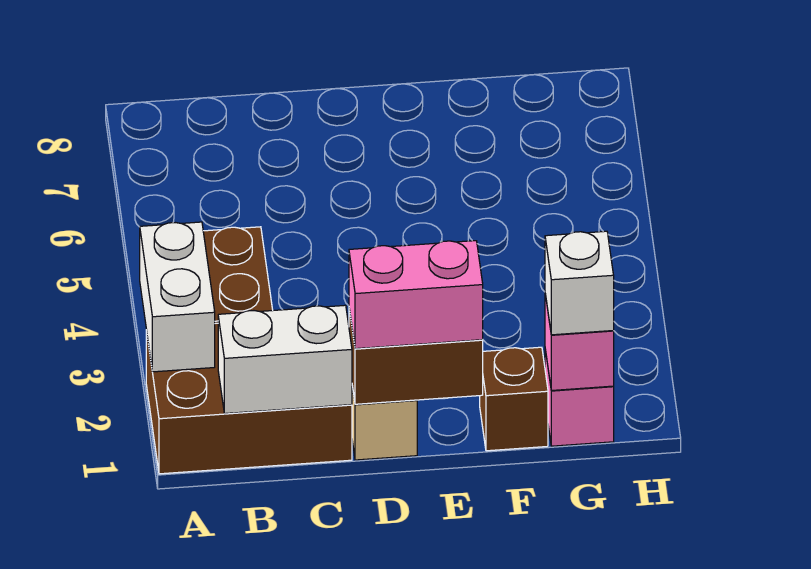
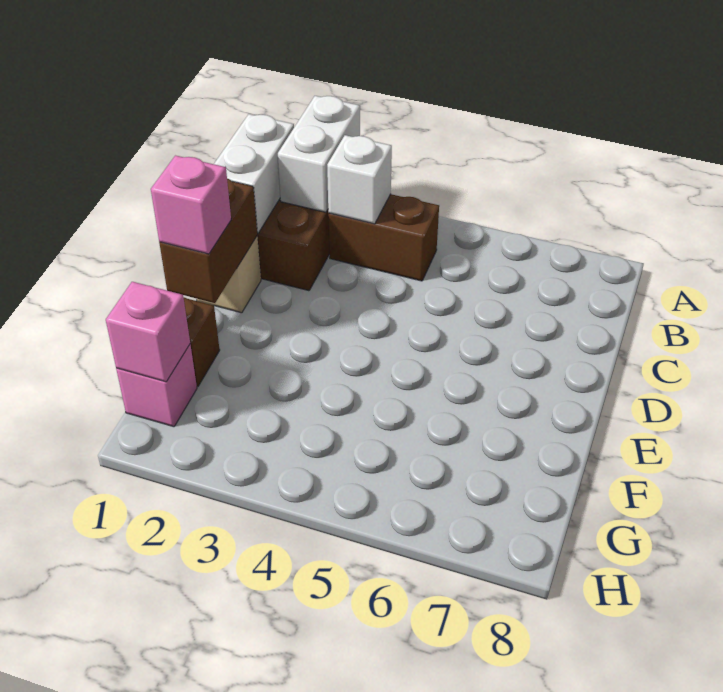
white brick A2:A3 level 2 -> white brick A2:B2 level 2
pink brick D1:E1 level 3 -> pink brick E1 level 3
white brick G1 level 3 -> white brick B3 level 2

